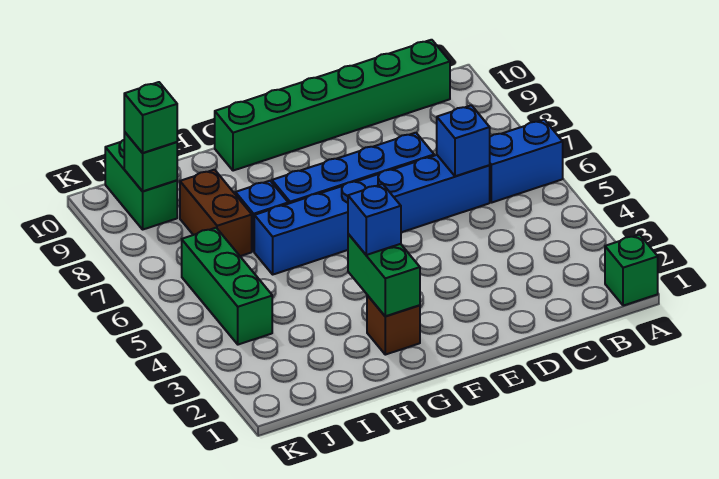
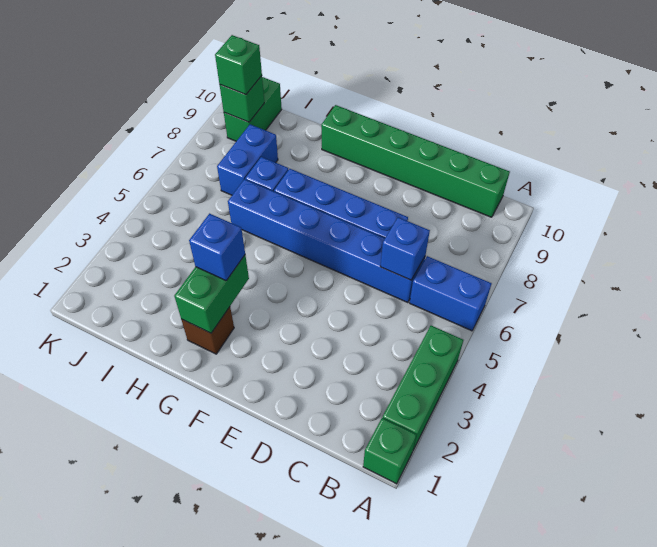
brown brick I7:I8 level 1 -> blue brick I7:I8 level 1
green brick J4:J6 level 1 -> green brick A2:A4 level 1

